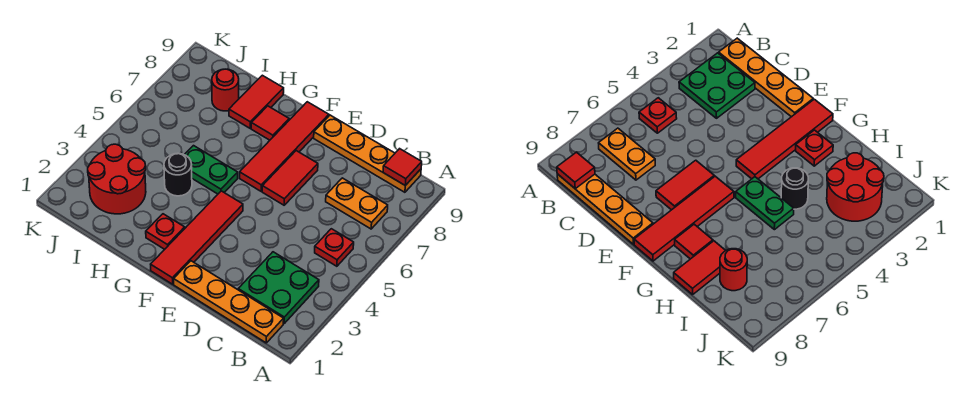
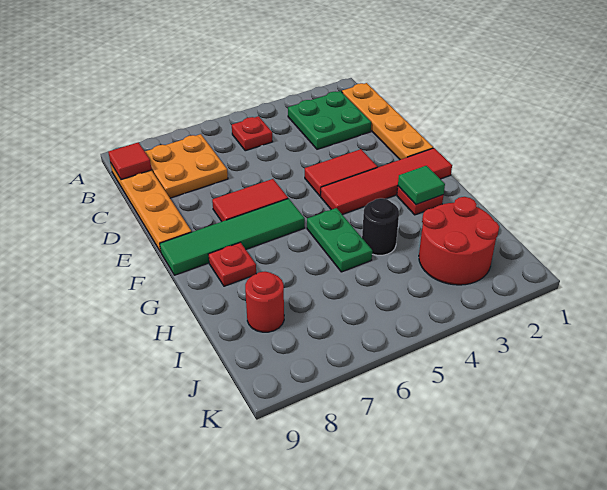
orange plate B7:C7 level 1 -> orange plate B7:C8 level 1
red tile F6:F9 level 1 -> green tile F6:F9 level 1
none -> green tile G2 level 2
red tile G8 level 1 -> red plate G8 level 1
red tile H8:H9 level 1 -> red tile E3:E4 level 1

